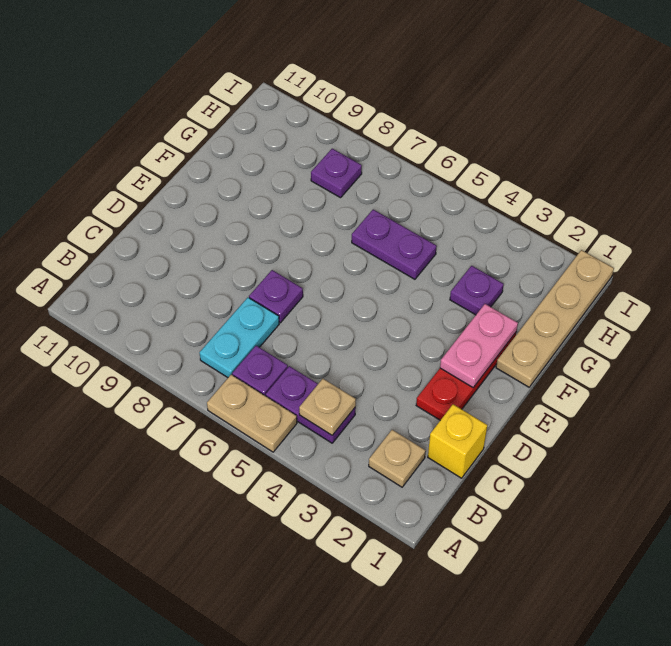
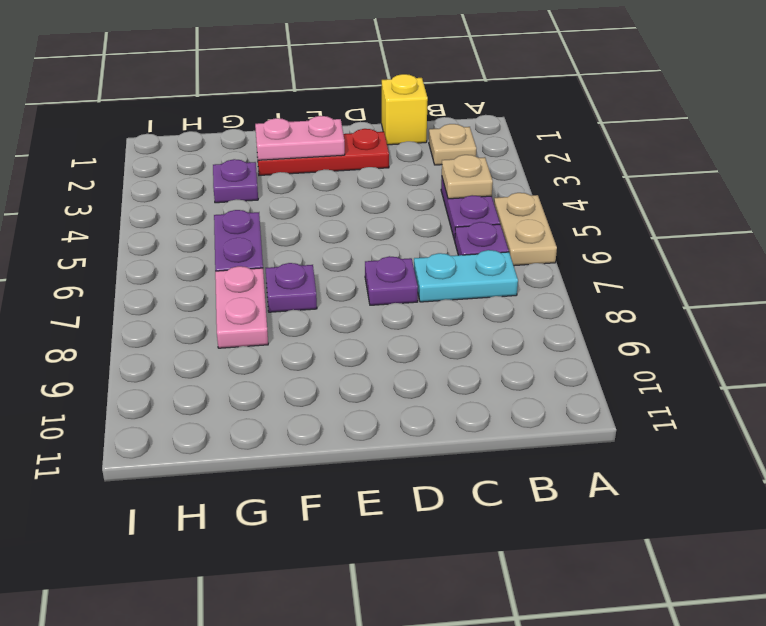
tan plate F1:I1 level 1 -> none
none -> pink plate G7:G8 level 1
purple plate H8 level 1 -> purple plate F7 level 1

